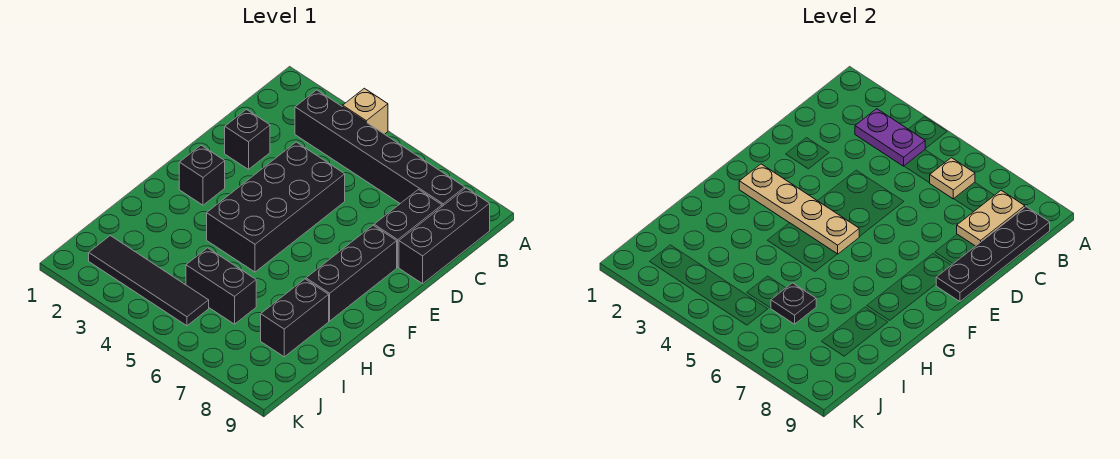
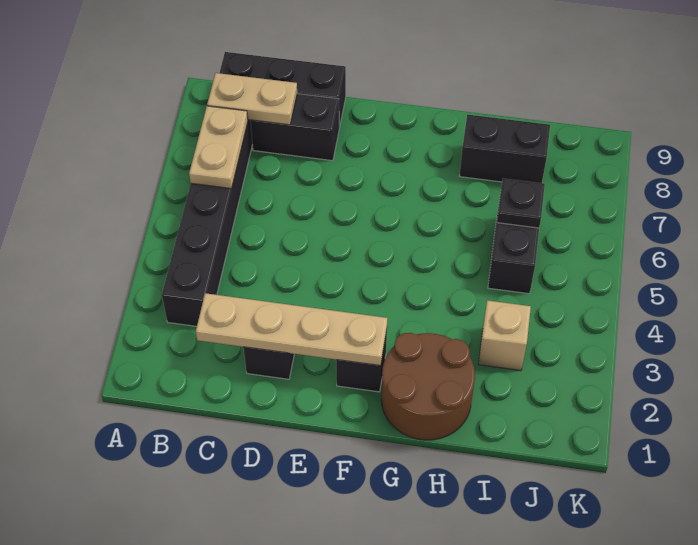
tan brick A4 level 1 -> tan brick I3 level 1
purple plate B3:B4 level 2 -> none
tan plate B6 level 2 -> tan plate B6:B7 level 2
black plate B9:E9 level 2 -> none
black brick D4:G5 level 1 -> none
black brick E8:G8 level 1 -> none
tan plate F2:F5 level 2 -> tan plate C2:F2 level 2
none -> brown round brick G1:H2 level 1
black tile J2:J5 level 1 -> none

